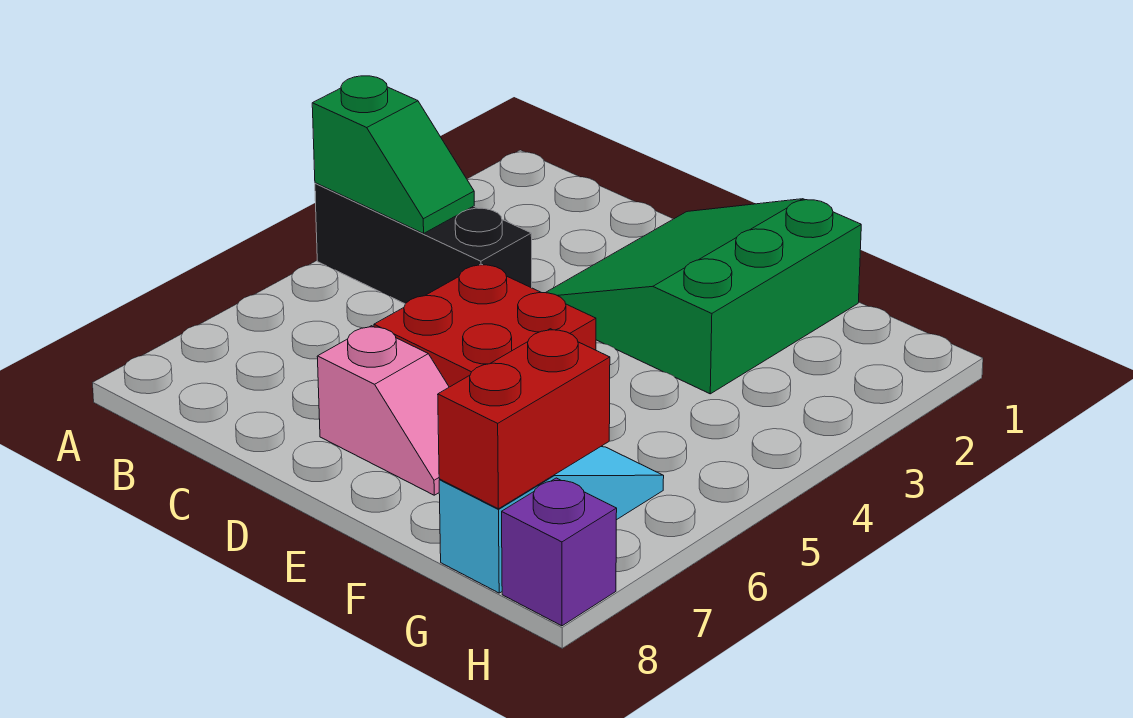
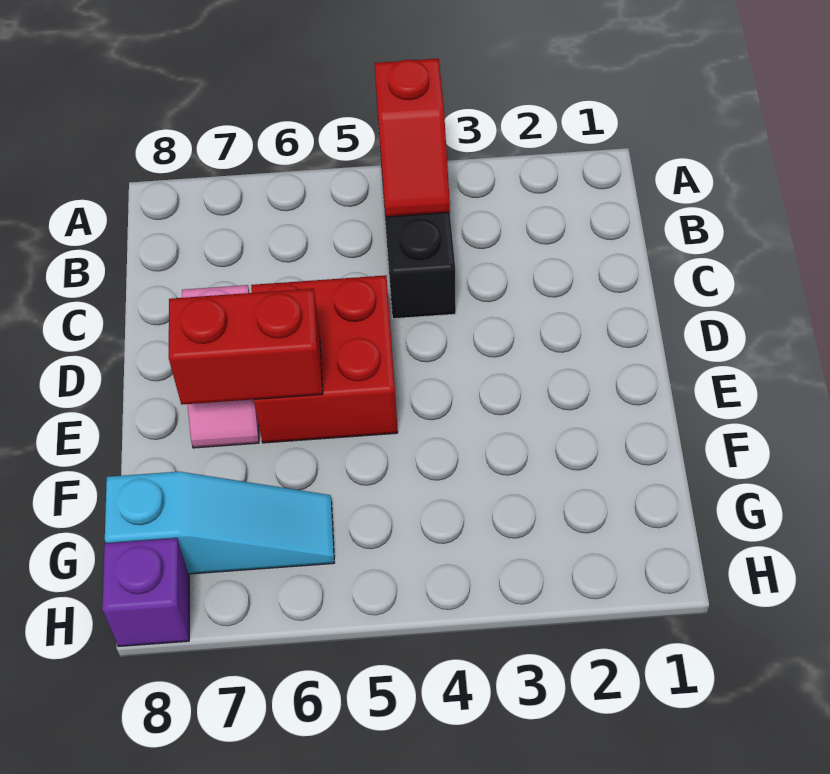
green slope A4:B4 level 2 top A -> red slope A4:B4 level 2 top A
green slope D1:F3 level 1 top F -> none
red brick G7:G8 level 2 -> red brick E6:E7 level 2

